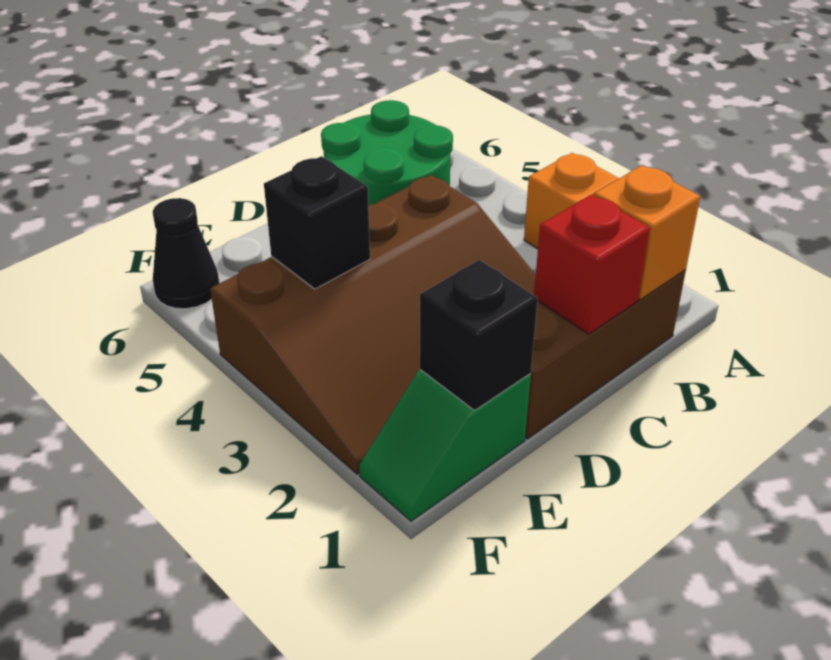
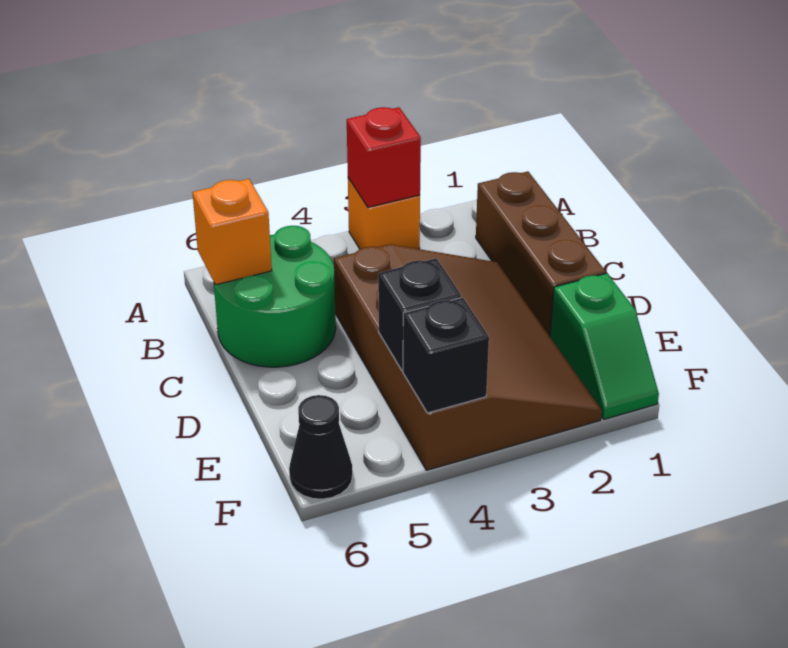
orange brick B1 level 2 -> orange brick B6 level 2
red brick C1 level 2 -> red brick A3 level 2
black brick E1 level 2 -> black brick F4 level 2

